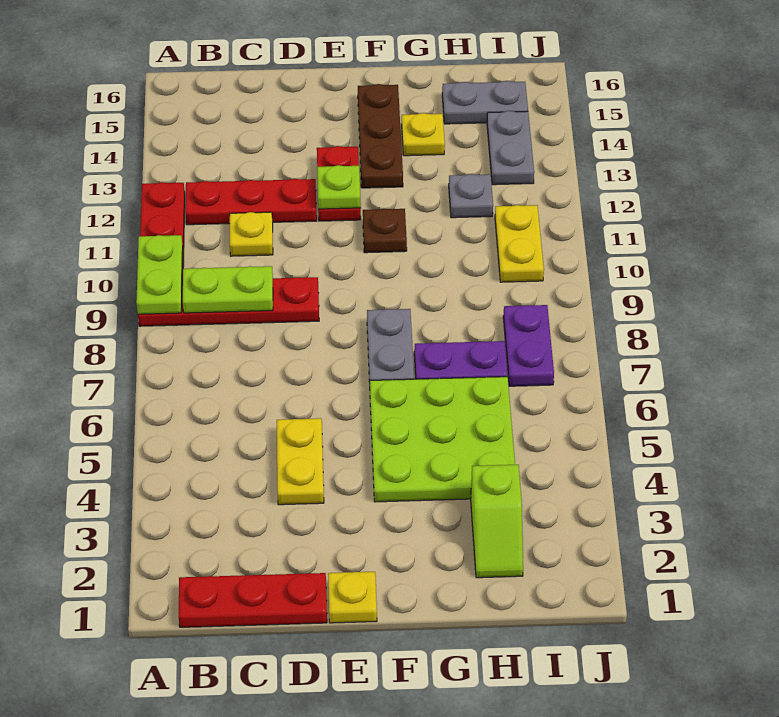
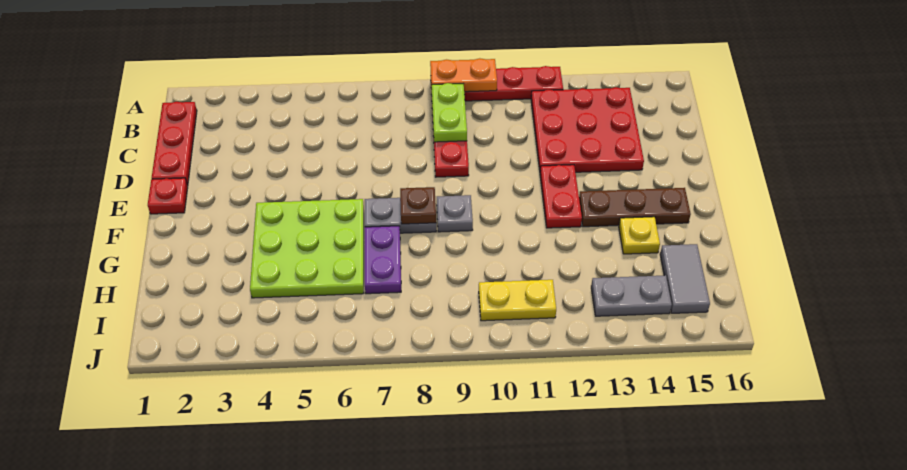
lime plate A9:A10 level 2 -> orange plate A9:A10 level 2
red plate B12:D12 level 1 -> red plate B12:D14 level 1
yellow plate C11 level 1 -> none
yellow plate D4:D5 level 1 -> none
yellow plate E1 level 1 -> red plate E1 level 1
red plate E12:E13 level 1 -> red plate E12:F12 level 1
lime plate E12 level 2 -> none
brown plate F11 level 1 -> brown plate F8 level 2
lime slope H2:H3 level 1 top 3 -> none
grey plate H12 level 1 -> grey plate F9 level 1
grey plate H15:I15 level 1 -> grey tile H15:I15 level 1
purple plate I7:I8 level 1 -> none

